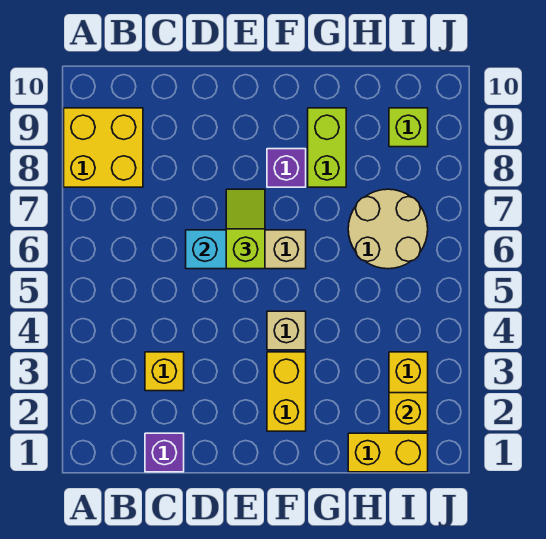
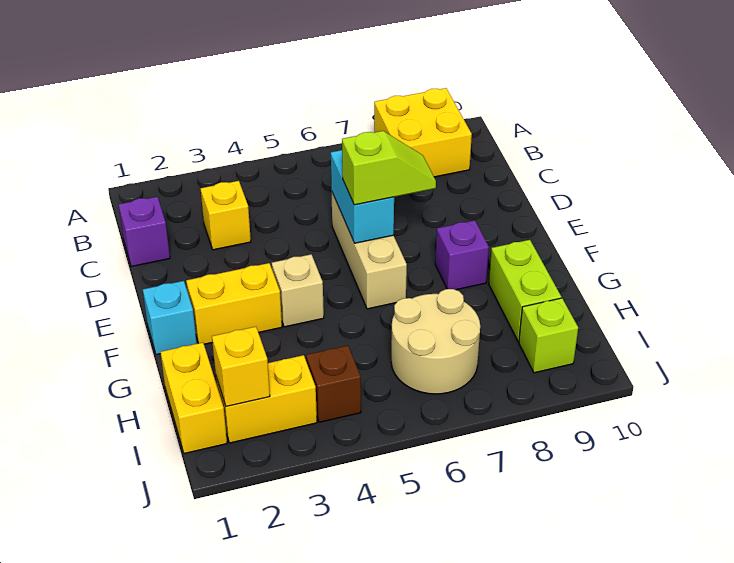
none -> cyan brick F1 level 1
lime brick G8:G9 level 1 -> lime brick G9:H9 level 1
none -> brown brick I4 level 1

